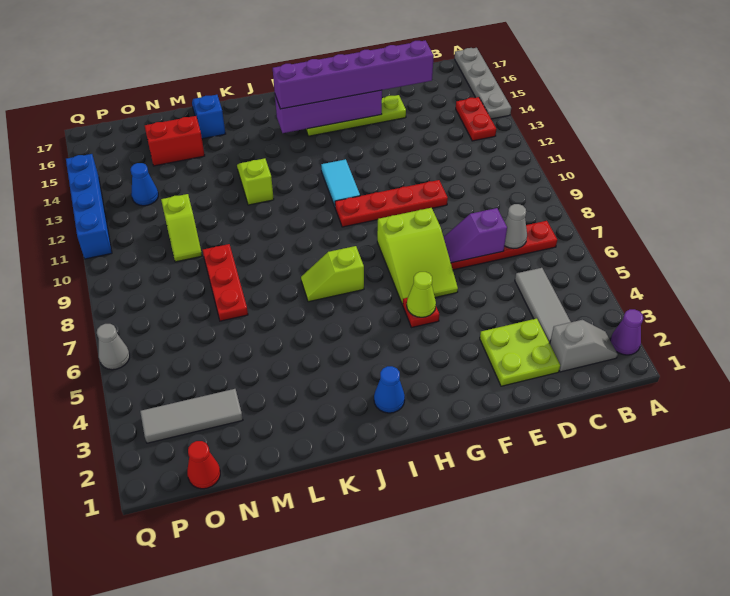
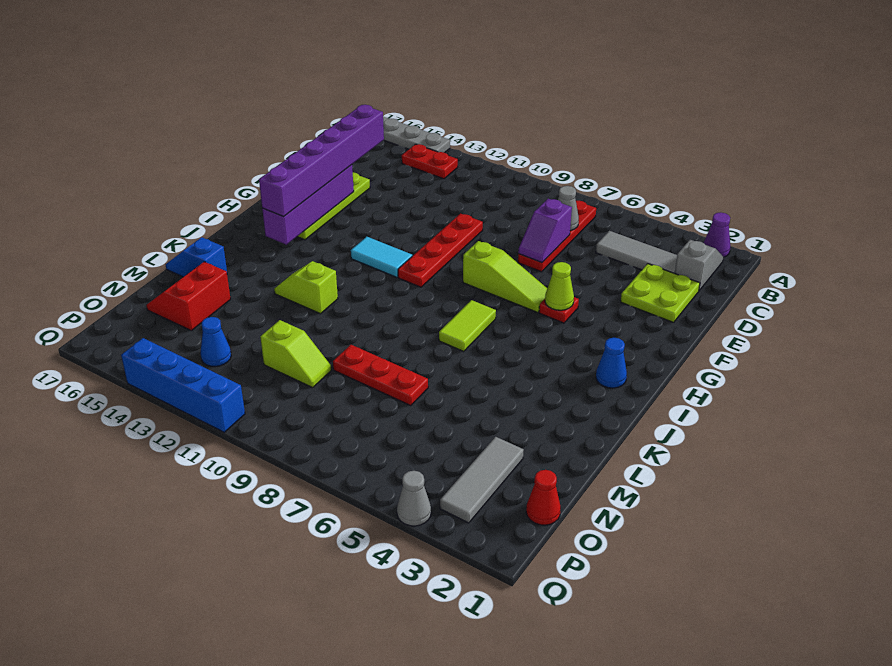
lime slope F6:G8 level 1 top 8 -> lime slope G6:G8 level 1 top 8
lime slope I7:J7 level 1 top I -> lime tile I7:J7 level 1
grey cone Q6 level 1 -> grey cone Q4 level 1

